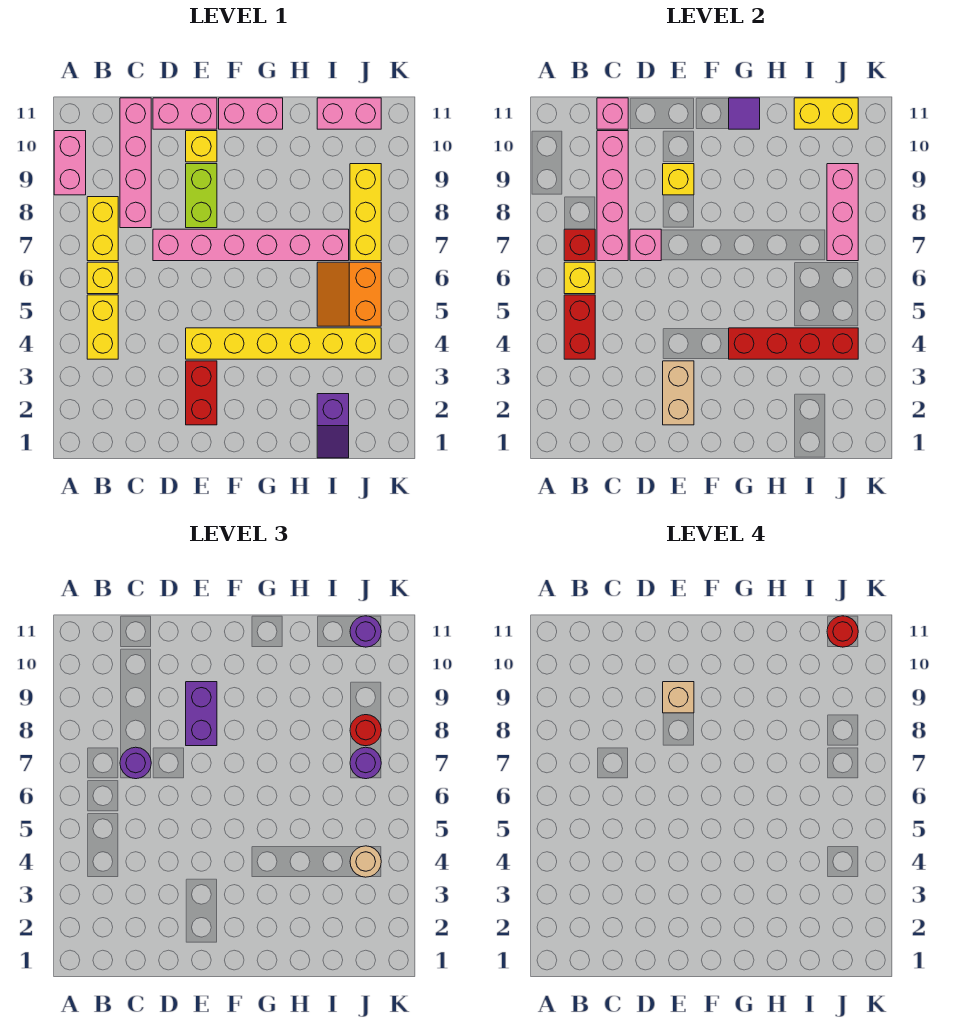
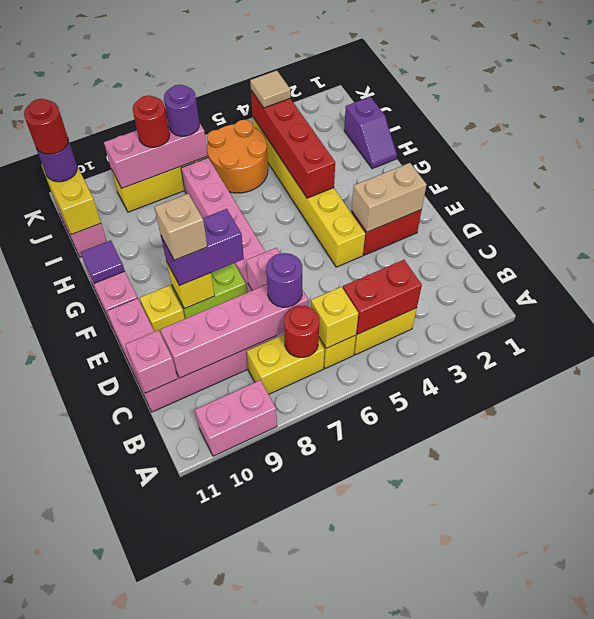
red brick B7 level 2 -> red round brick B7 level 2
purple slope I1:I2 level 1 top 2 -> purple slope H1:I1 level 1 top I
orange slope I5:J6 level 1 top J -> orange round brick I5:J6 level 1
tan round brick J4 level 3 -> tan tile J4 level 3

